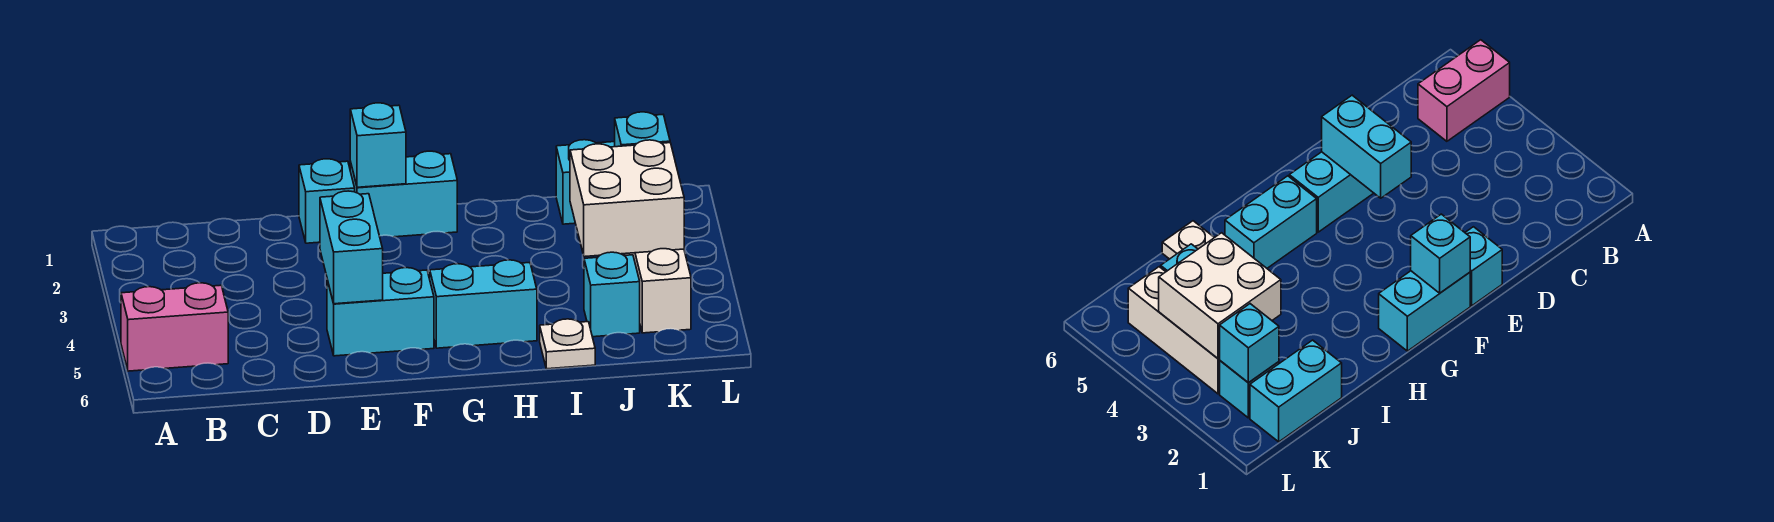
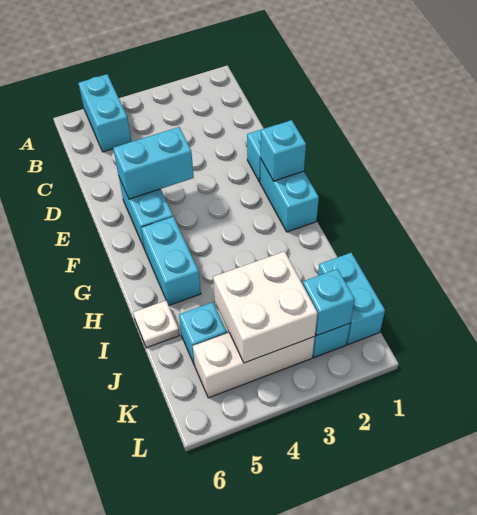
pink brick A5:B5 level 1 -> cyan brick A5:B5 level 1

